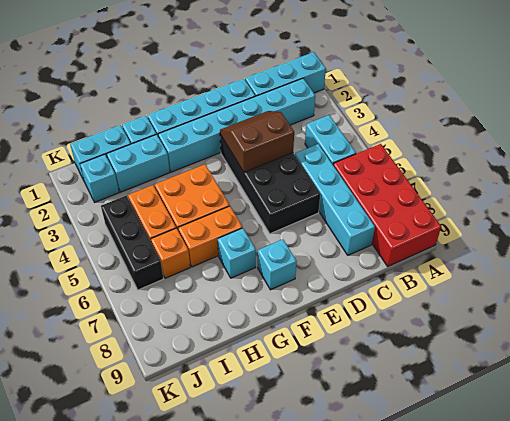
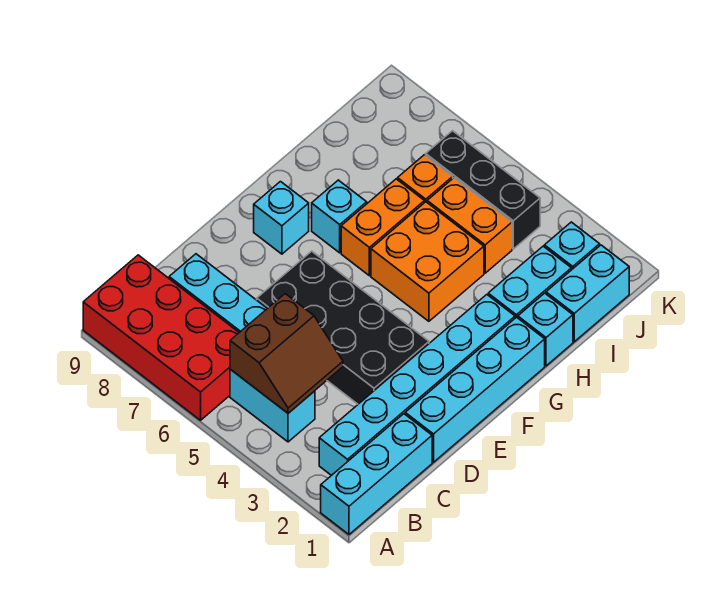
brown slope D3:E4 level 2 top 4 -> brown slope B4:C5 level 2 top 5

